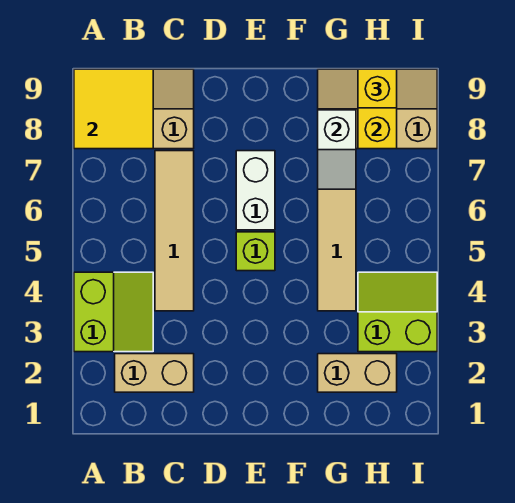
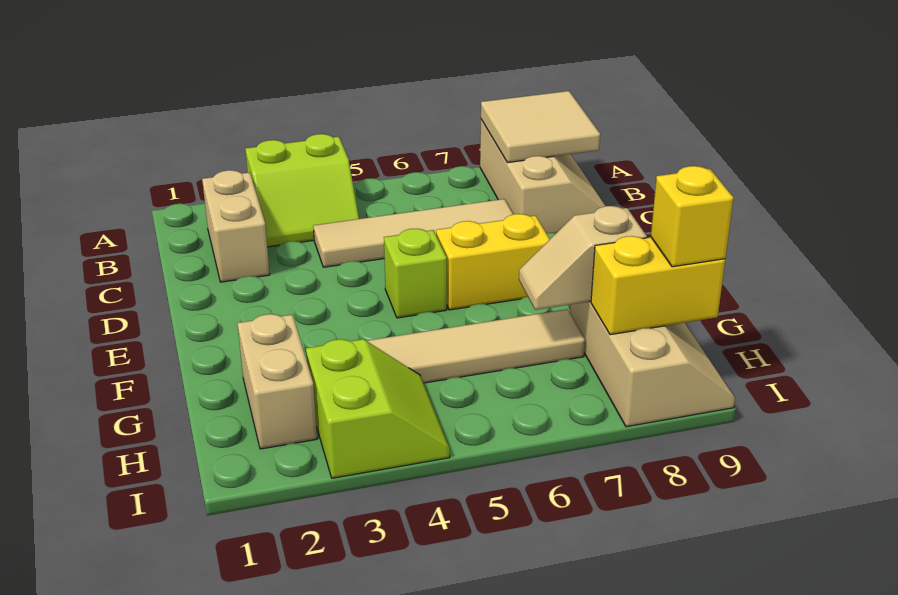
yellow tile A8:B9 level 2 -> tan tile A8:B9 level 2
white brick E6:E7 level 1 -> yellow brick E6:E7 level 1
white slope G7:G8 level 2 top 8 -> tan slope G7:G8 level 2 top 8

